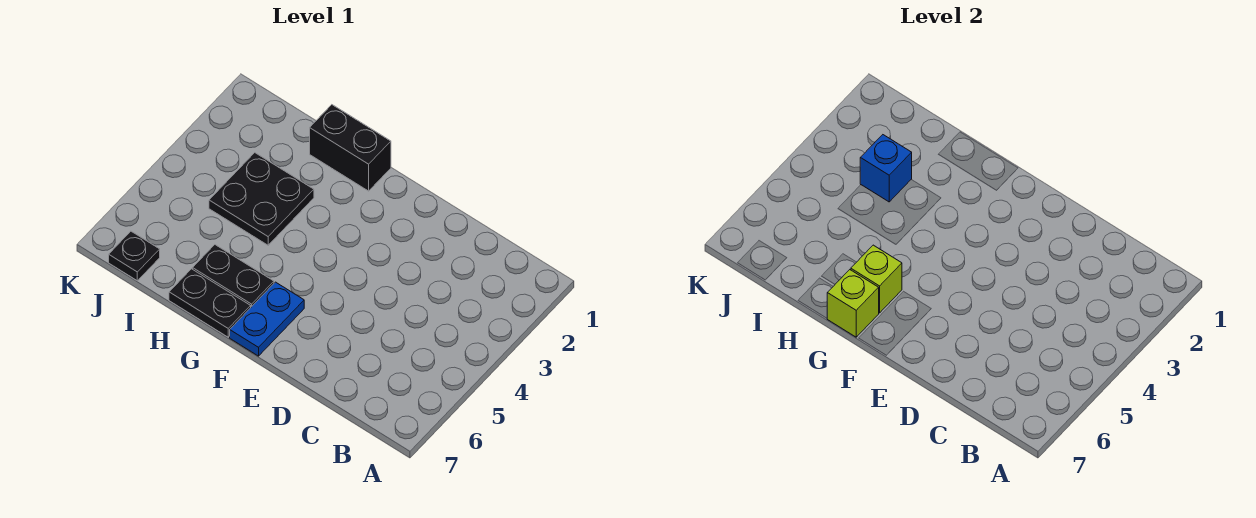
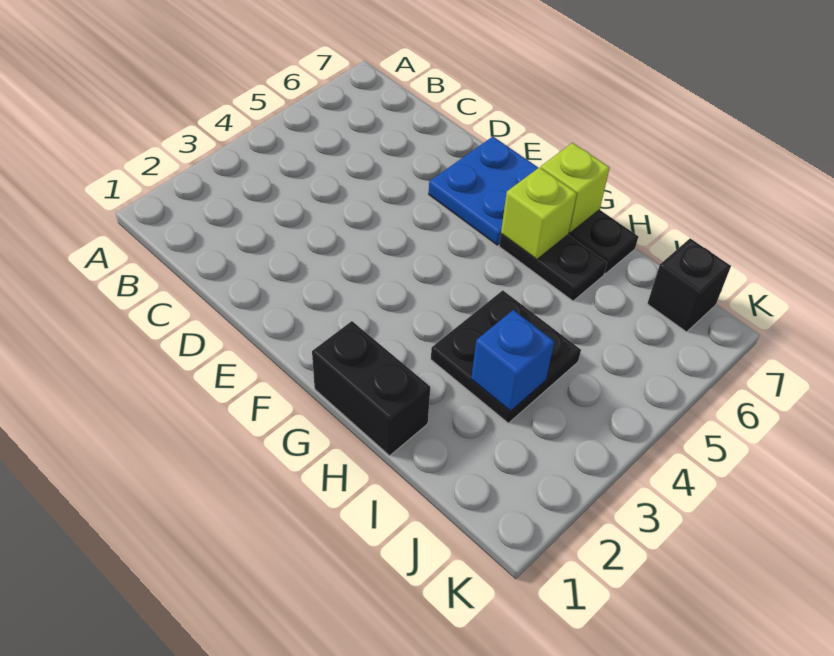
blue plate F6:F7 level 1 -> blue plate E6:F7 level 1
black plate J7 level 1 -> black brick J7 level 1

